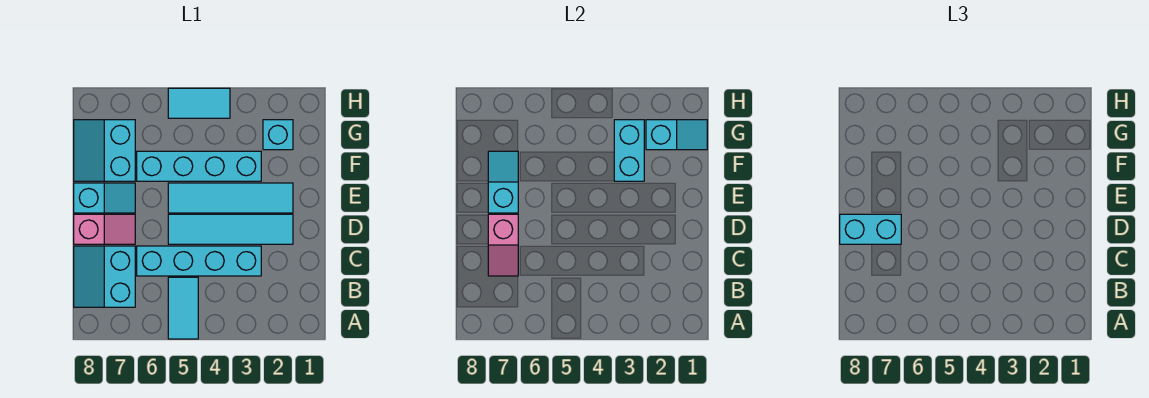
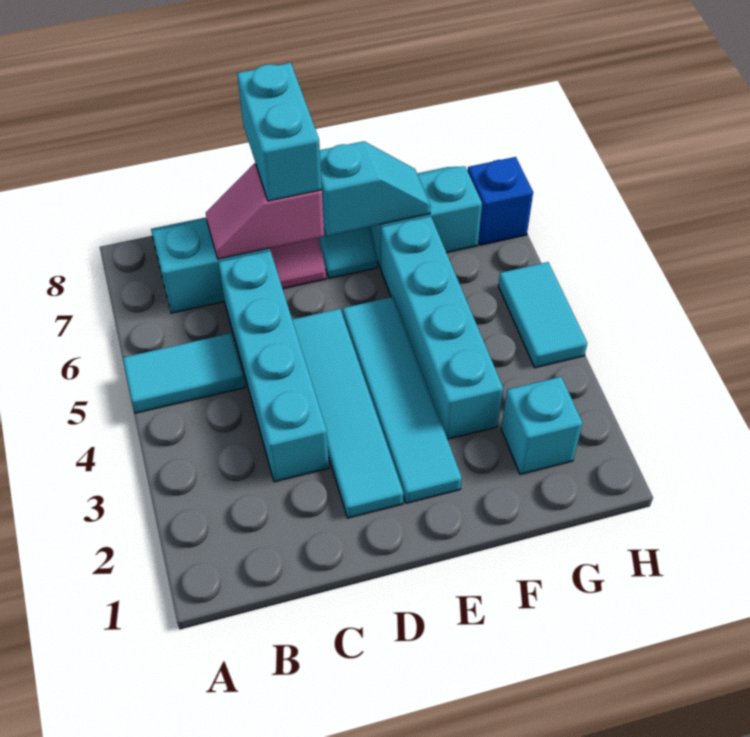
cyan brick F3:G3 level 2 -> none
cyan slope G1:G2 level 2 top 2 -> none
none -> blue brick H7 level 1

